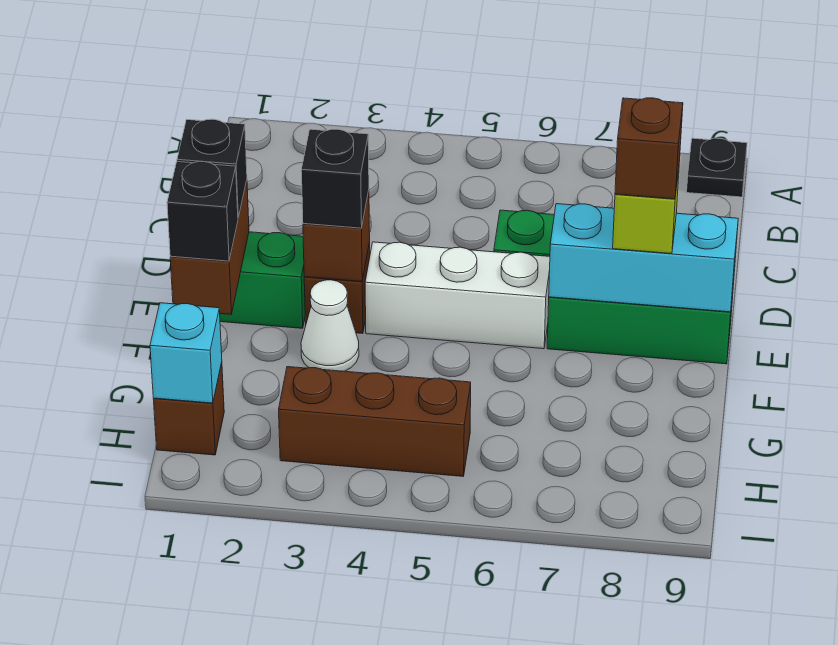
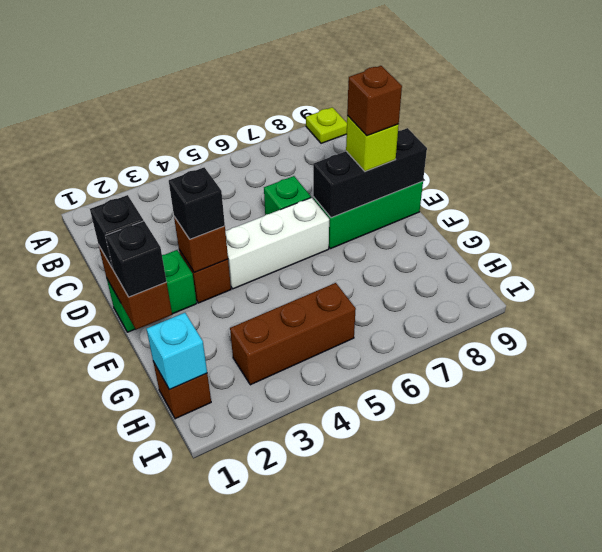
black plate A9 level 1 -> lime plate A9 level 1
cyan brick E7:E9 level 2 -> black brick E7:E9 level 2
white cone F3 level 1 -> none

